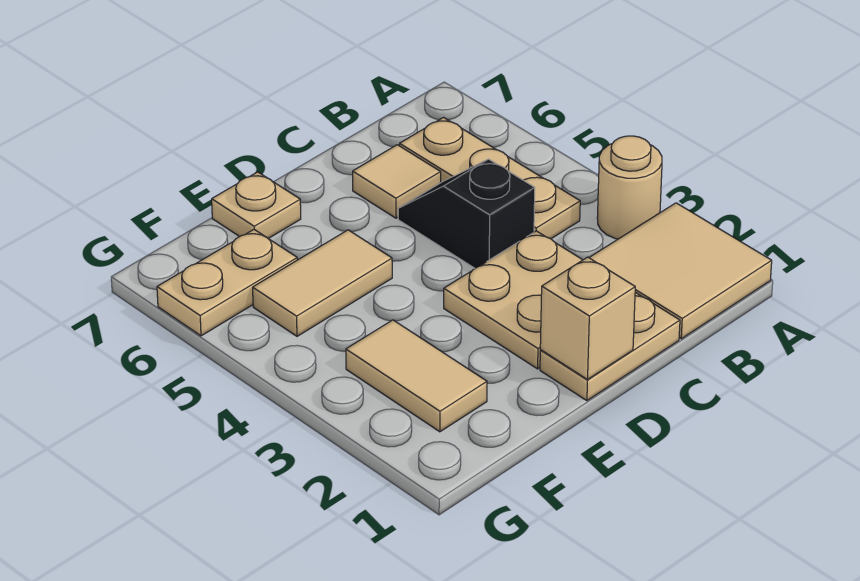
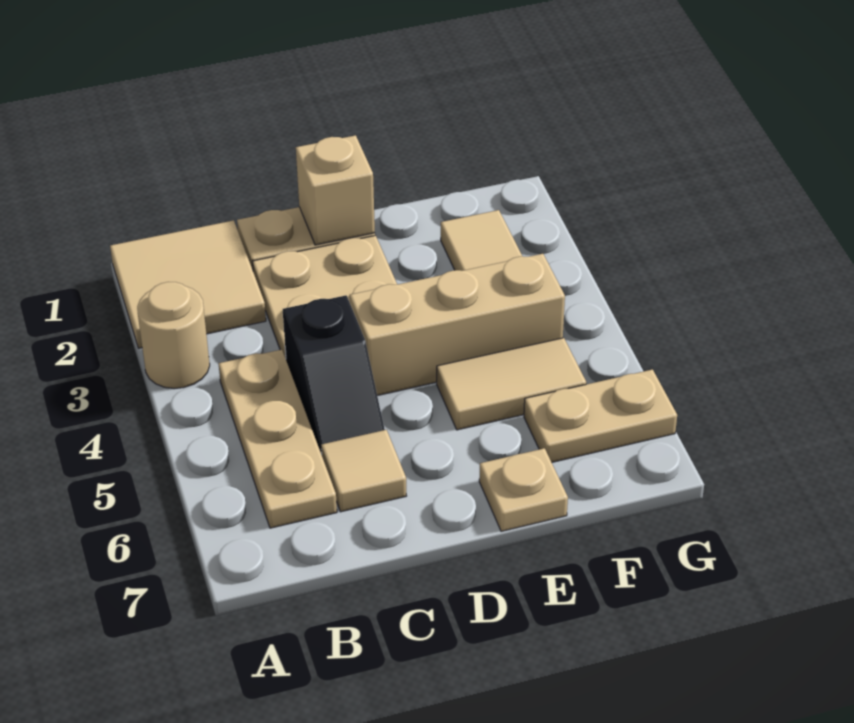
none -> tan brick D4:F4 level 1

